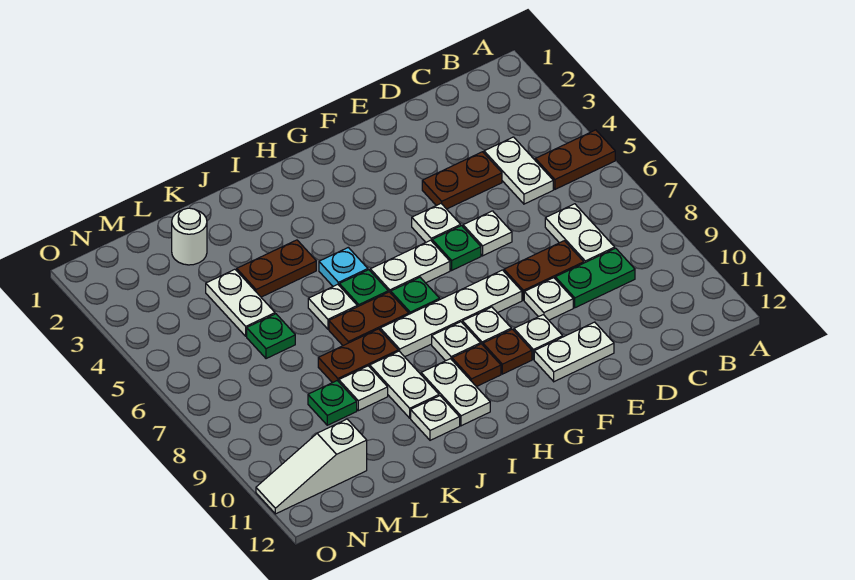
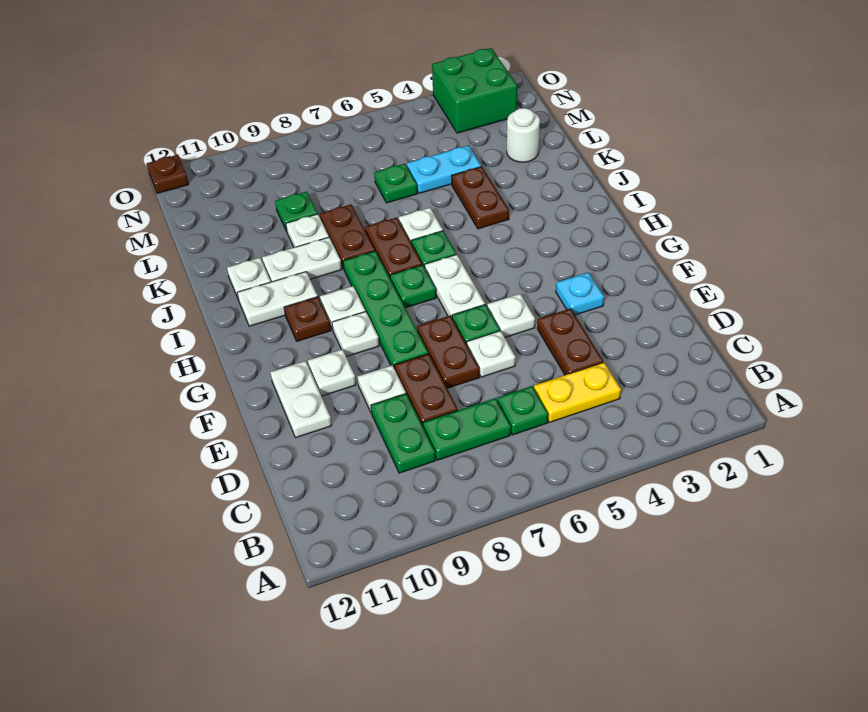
brown plate A5:B5 level 1 -> brown plate E7:F7 level 1
white plate C4:C5 level 1 -> yellow plate C4:C5 level 1
none -> green plate C6 level 1
white plate C7:C8 level 1 -> green plate C7:C8 level 1
white plate F8:I8 level 1 -> green plate F8:I8 level 1
brown plate G10 level 1 -> brown plate O12 level 1
cyan plate I5 level 1 -> cyan plate F3 level 1
white plate L4:L5 level 1 -> cyan plate L4:L5 level 1
white slope M11:O11 level 1 top M -> none
none -> green brick N2:O3 level 1

